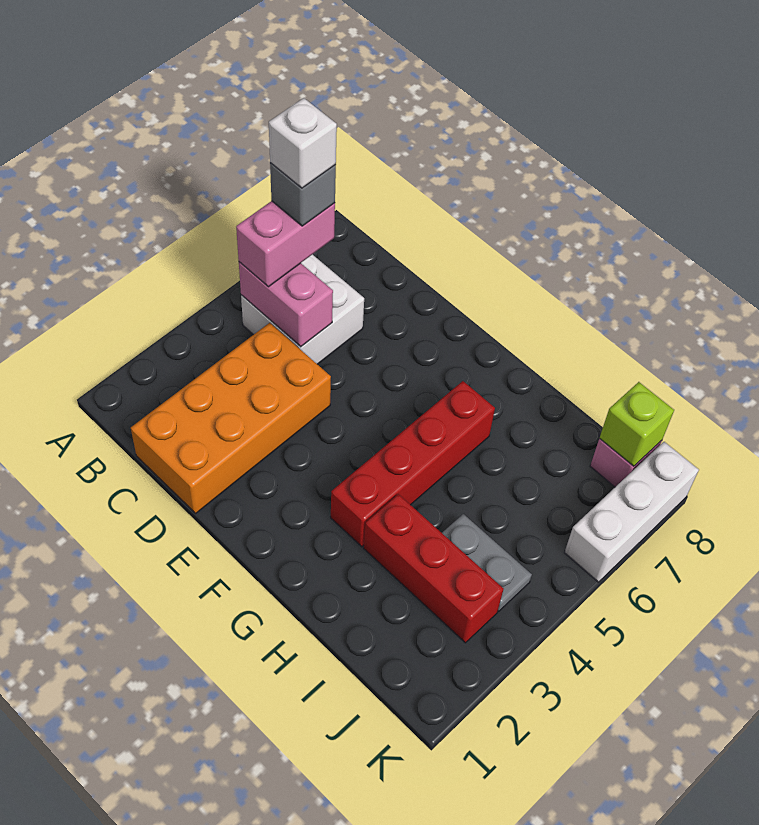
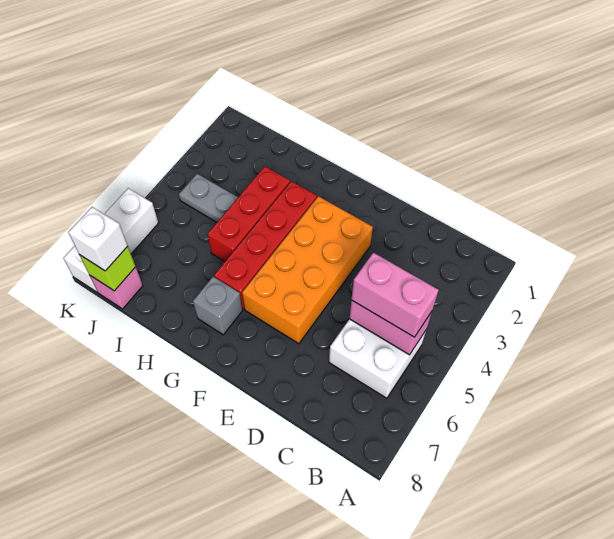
pink brick B5:B6 level 3 -> pink brick B5:C5 level 3
grey brick B6 level 4 -> grey brick G7 level 1
white brick B6 level 5 -> white brick J8 level 3
orange brick C1:D4 level 1 -> orange brick E3:F6 level 1
red brick H3:J3 level 1 -> red brick H3:H5 level 1

